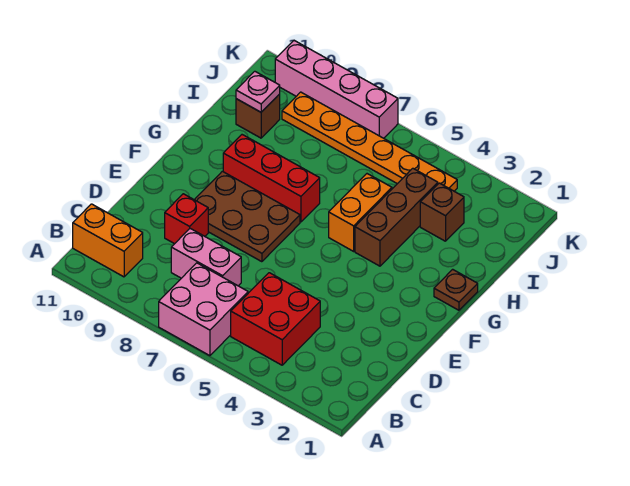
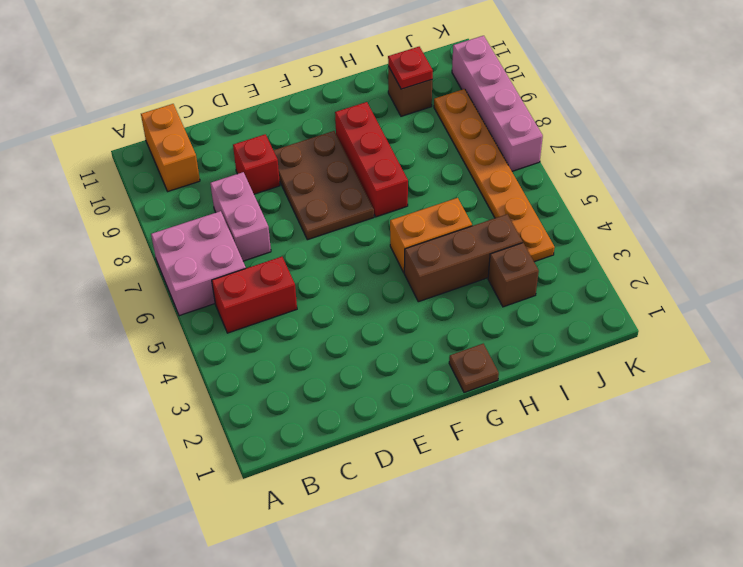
red brick B4:C5 level 1 -> red brick B5:C5 level 1
pink plate I10 level 2 -> red plate I10 level 2

